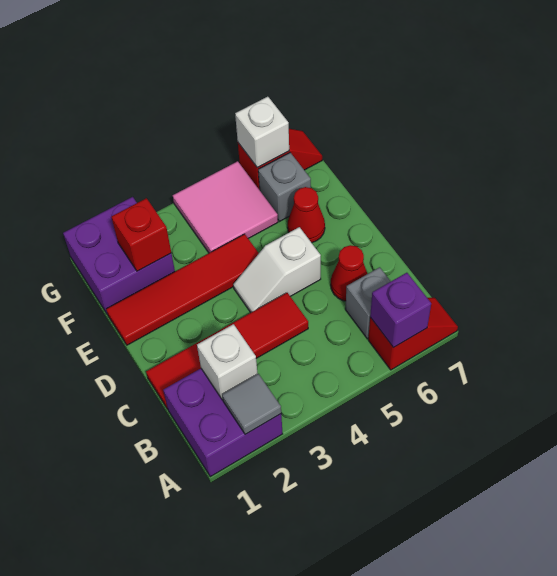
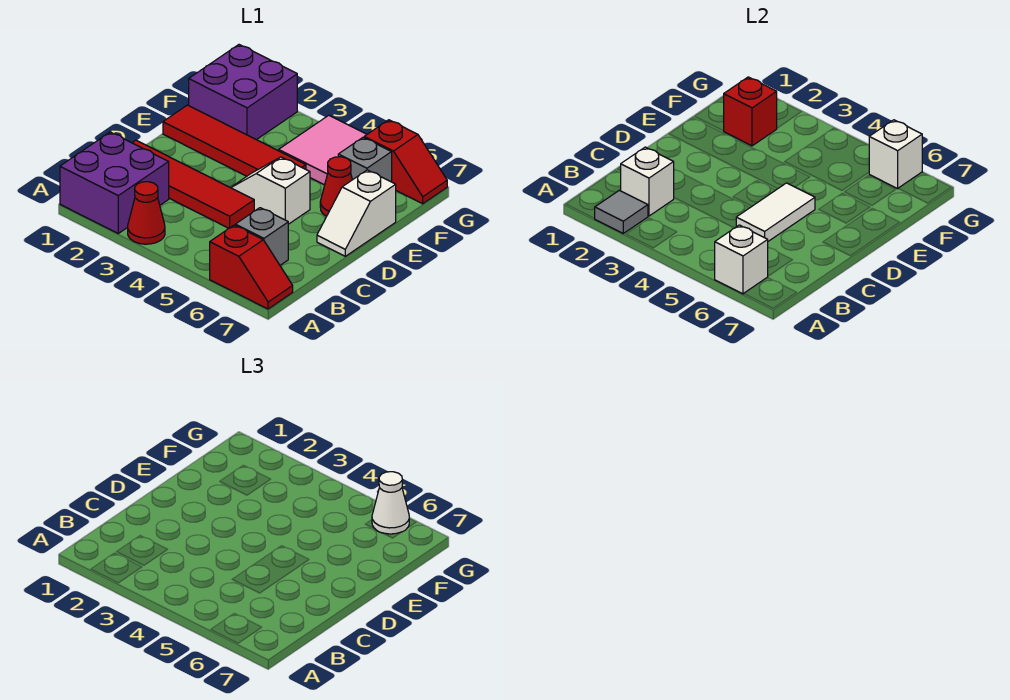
purple brick A6 level 2 -> white brick A6 level 2
none -> white tile C5:D5 level 2
red cone C6 level 1 -> red cone A3 level 1
none -> white slope D7:E7 level 1 top E
none -> white cone G6 level 3

